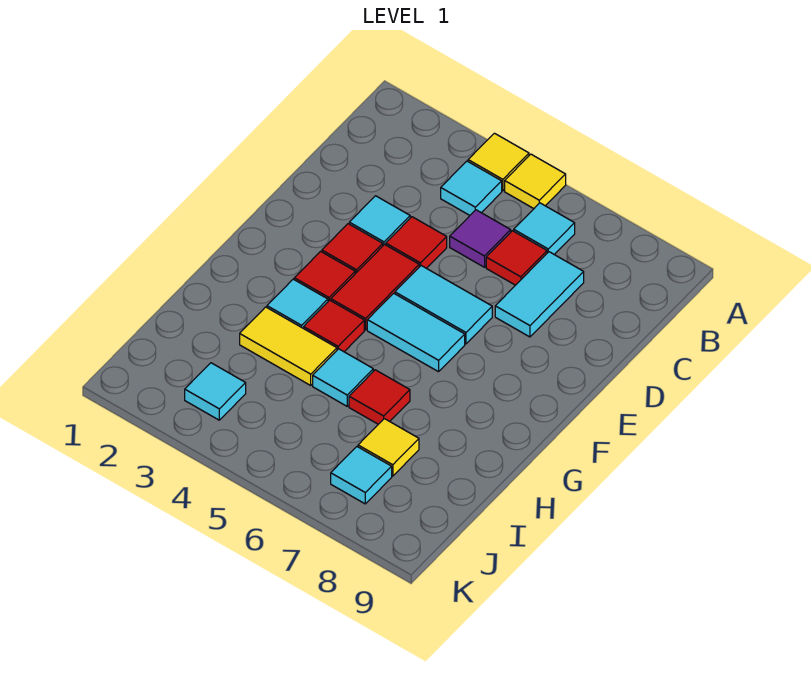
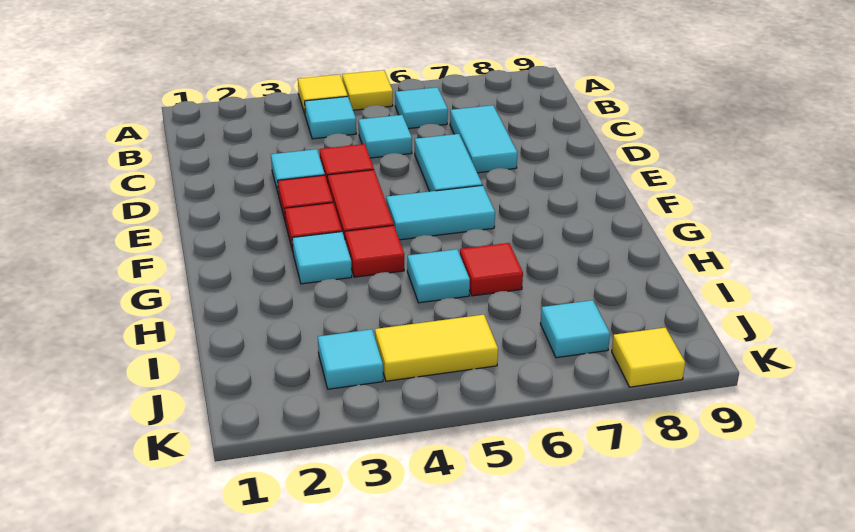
purple tile C5 level 1 -> cyan tile C5 level 1
red tile C6 level 1 -> none
cyan tile E5:E6 level 1 -> cyan tile D6:E6 level 1
yellow tile H3:H4 level 1 -> yellow tile J4:J5 level 1
yellow tile I7 level 1 -> yellow tile K8 level 1

